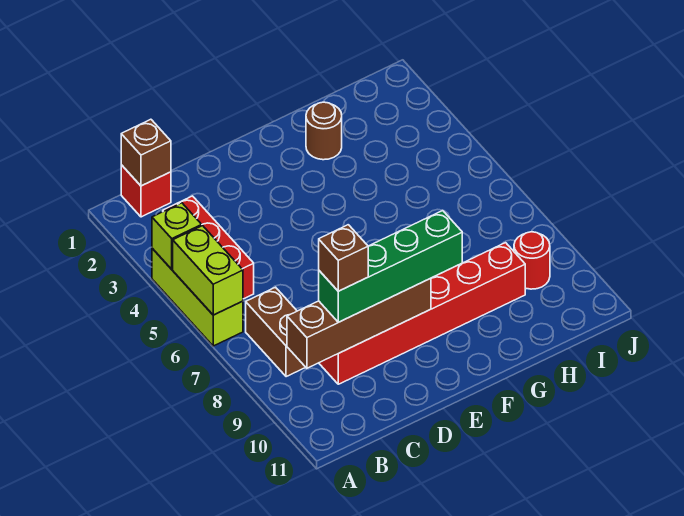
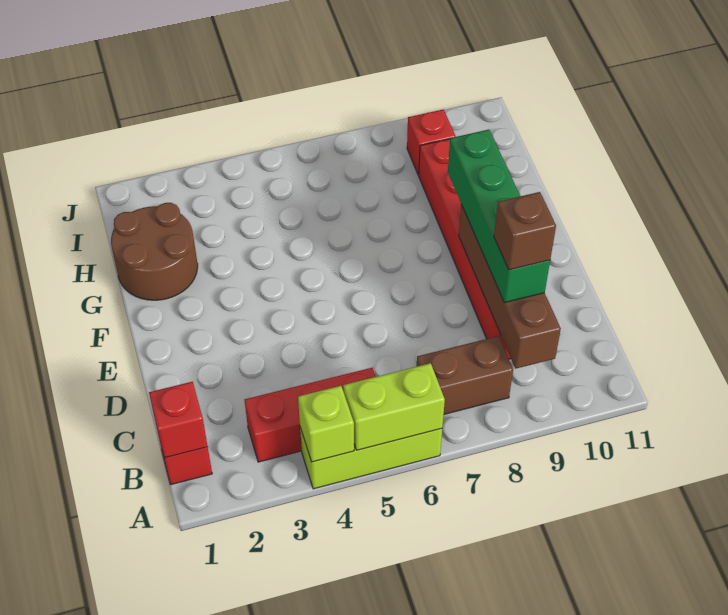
brown brick B1 level 2 -> red brick B1 level 2
brown round brick G2 level 1 -> brown round brick G1:H2 level 1
red round brick I9 level 1 -> red brick I9 level 1

